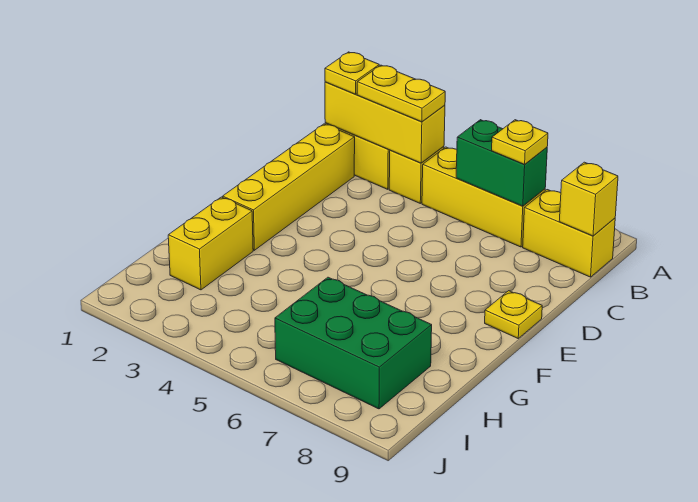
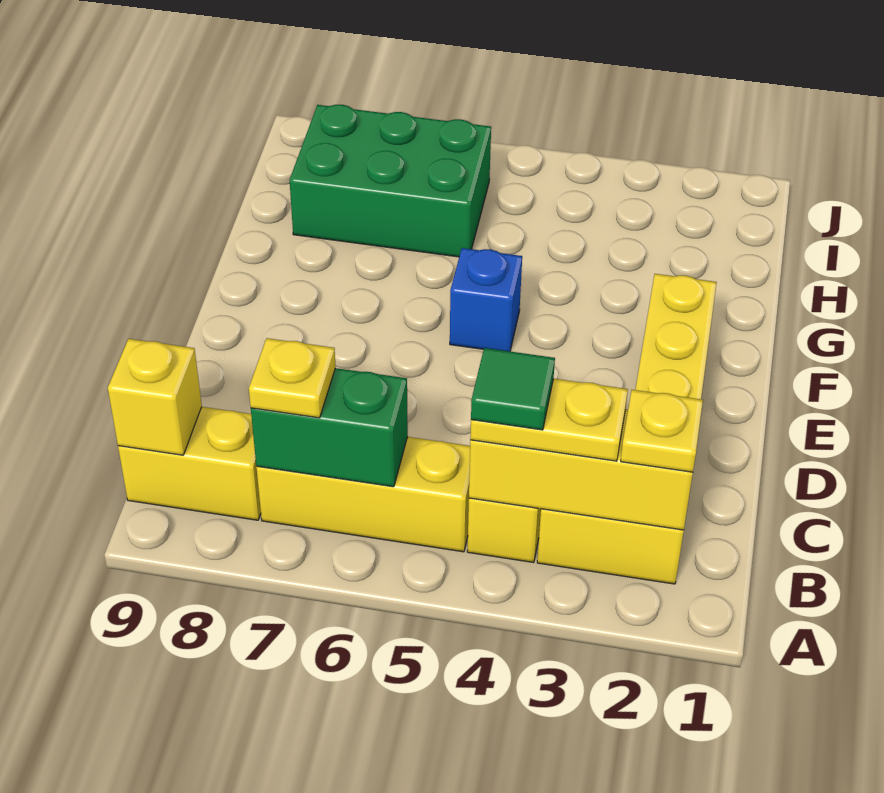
none -> green tile B4 level 4
yellow plate E9 level 1 -> none
none -> blue brick F5 level 1
yellow brick G2:H2 level 1 -> none

